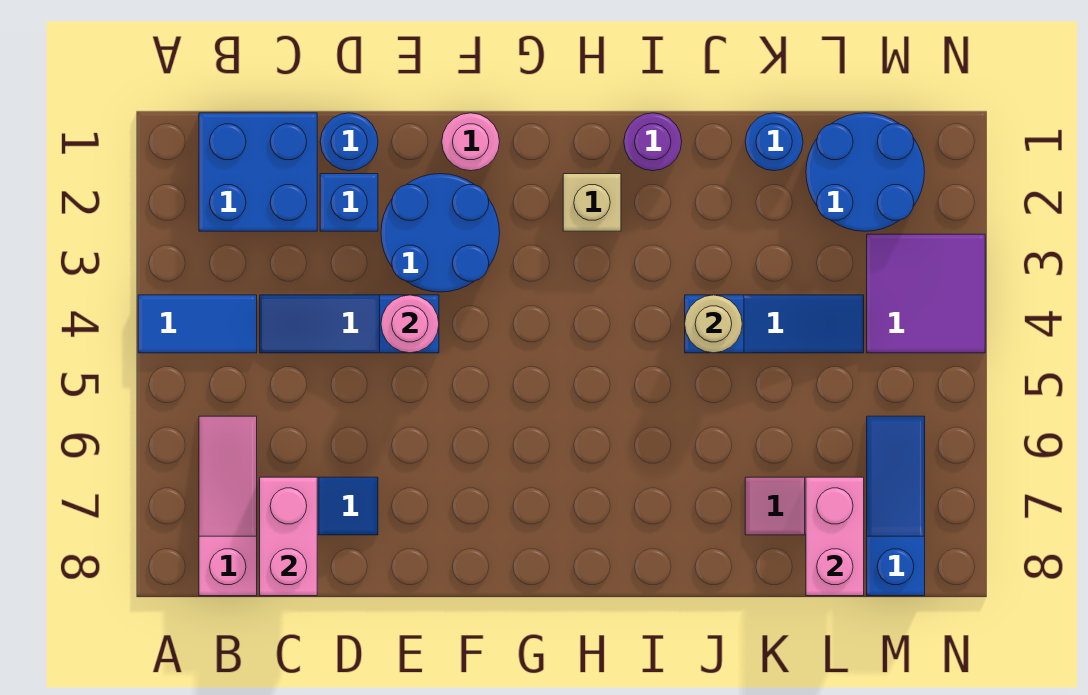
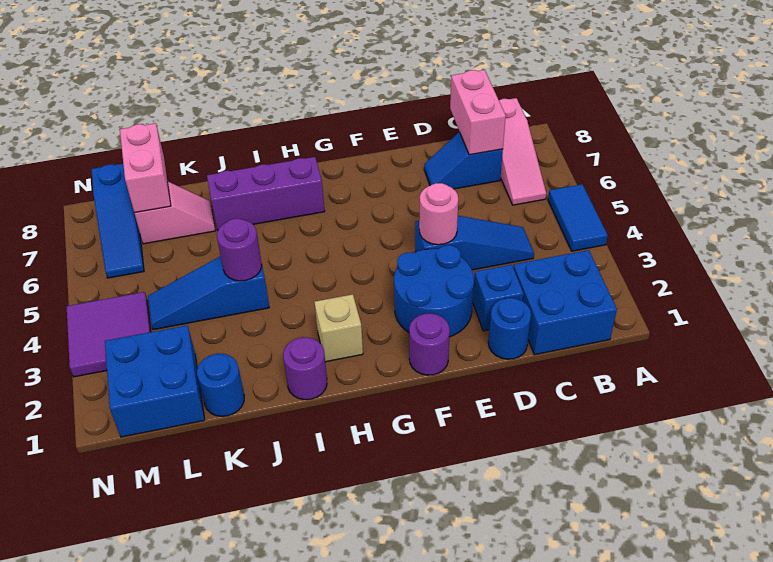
blue tile A4:B4 level 1 -> blue tile A4:A5 level 1
pink round brick F1 level 1 -> purple round brick F1 level 1
none -> purple brick H7:J7 level 1
tan round brick J4 level 2 -> purple round brick J4 level 2
blue round brick L1:M2 level 1 -> blue brick L1:M2 level 1

